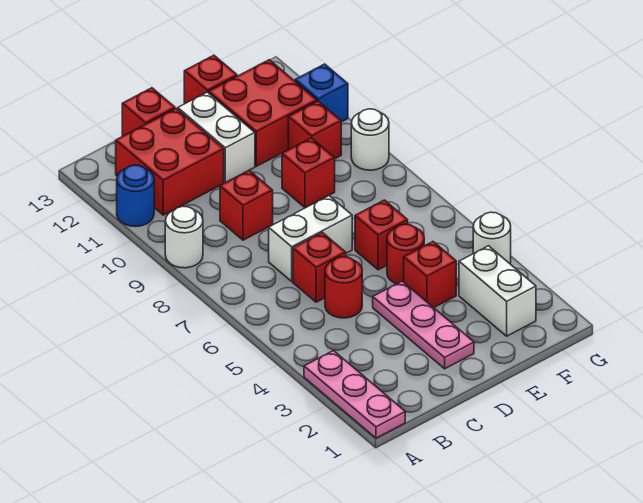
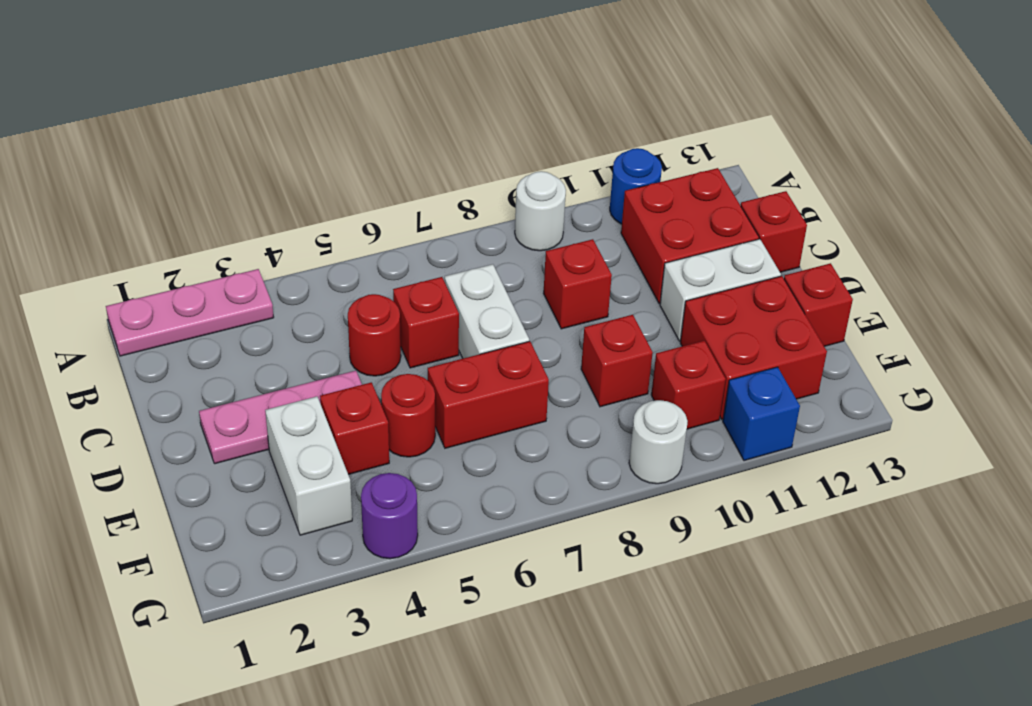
red brick E6 level 1 -> red brick E6:E7 level 1
white brick F2:F3 level 1 -> white brick E3:F3 level 1
white round brick G4 level 1 -> purple round brick G4 level 1

